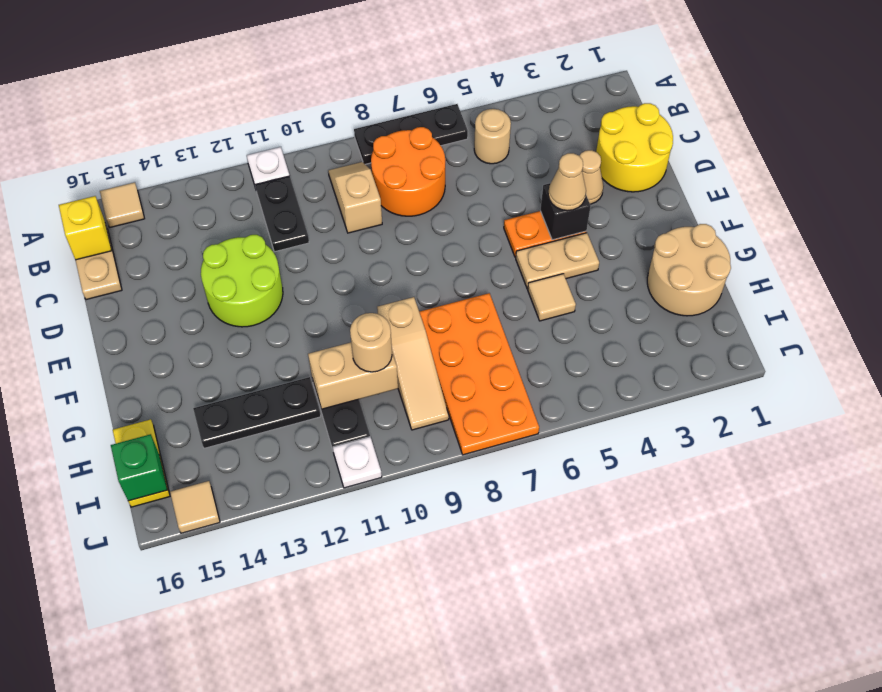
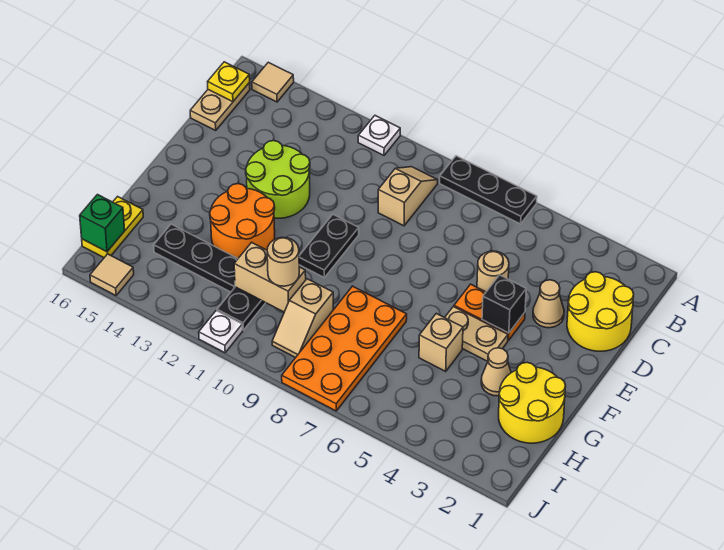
tan round brick B5 level 1 -> tan round brick D5 level 1
orange round brick B7:C8 level 1 -> orange round brick F12:G13 level 1
black plate B11:C11 level 1 -> black plate E10:F10 level 1
yellow brick B16 level 2 -> yellow plate B16 level 2
tan cone E4 level 3 -> tan cone G3 level 1
tan round brick G1:H2 level 1 -> yellow round brick G1:H2 level 1
tan tile G5 level 1 -> tan brick G5 level 1
tan slope G9:I9 level 1 top G -> tan slope H9:I9 level 1 top H

